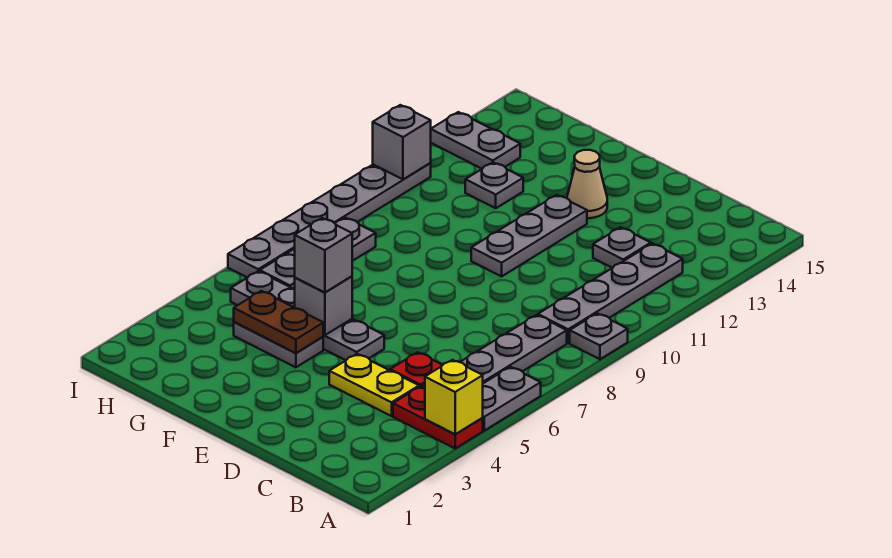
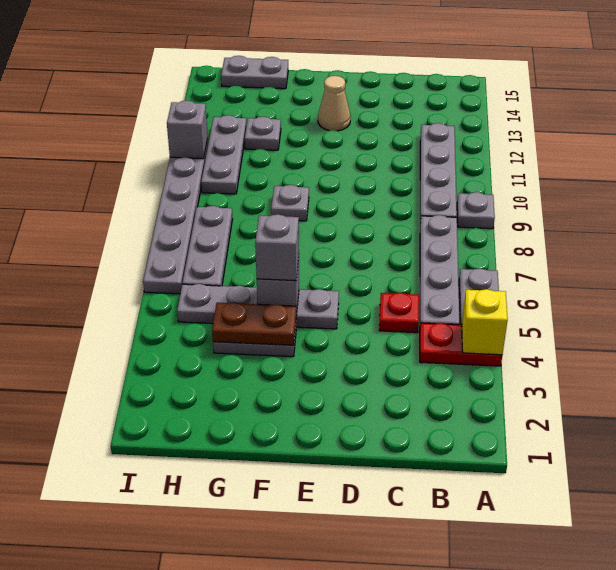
yellow plate C4:D4 level 1 -> none
grey plate C12 level 1 -> grey plate F9 level 1
grey plate E10:E12 level 1 -> grey plate H10:H12 level 1
grey plate H13:I13 level 1 -> grey plate G15:H15 level 1

